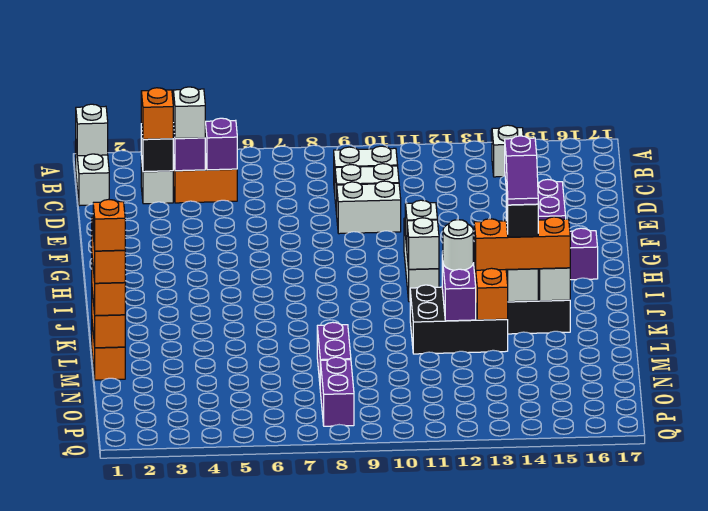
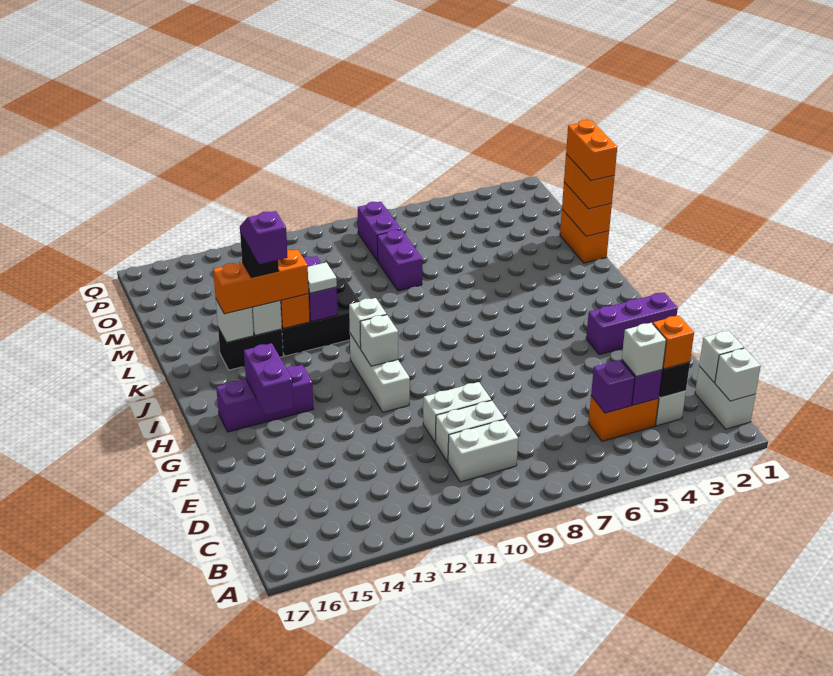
white brick B14 level 1 -> white brick C1 level 2
none -> purple brick G1:G3 level 1
white round brick K12 level 3 -> white tile K12 level 3
orange brick M1 level 5 -> none

